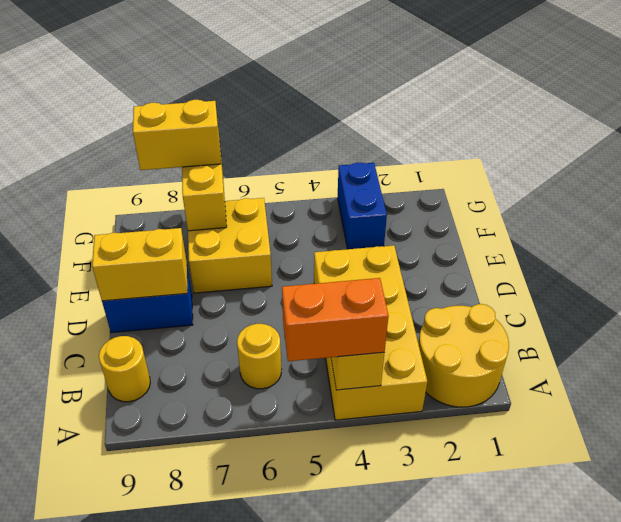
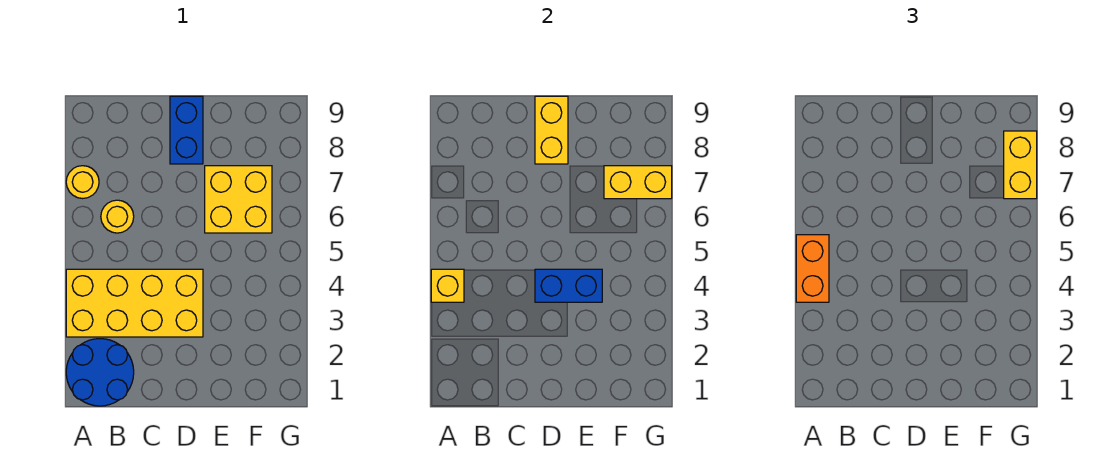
yellow round brick A1:B2 level 1 -> blue round brick A1:B2 level 1
yellow round brick B9 level 1 -> yellow round brick A7 level 1
blue brick F3:G3 level 1 -> blue brick D4:E4 level 2

